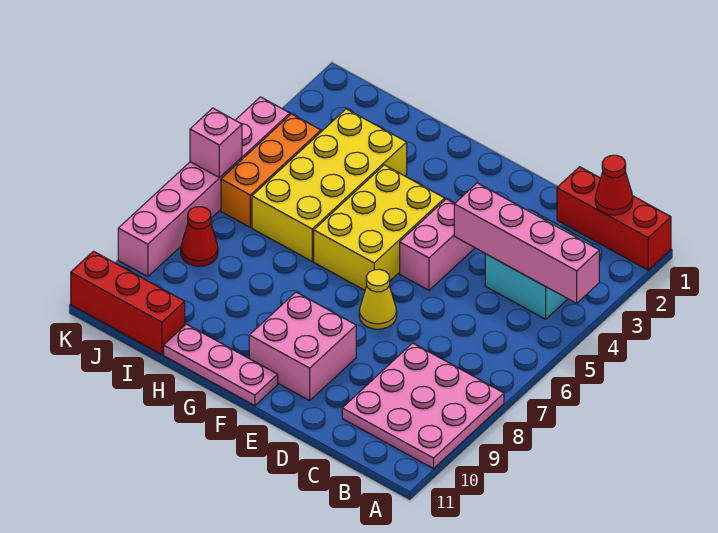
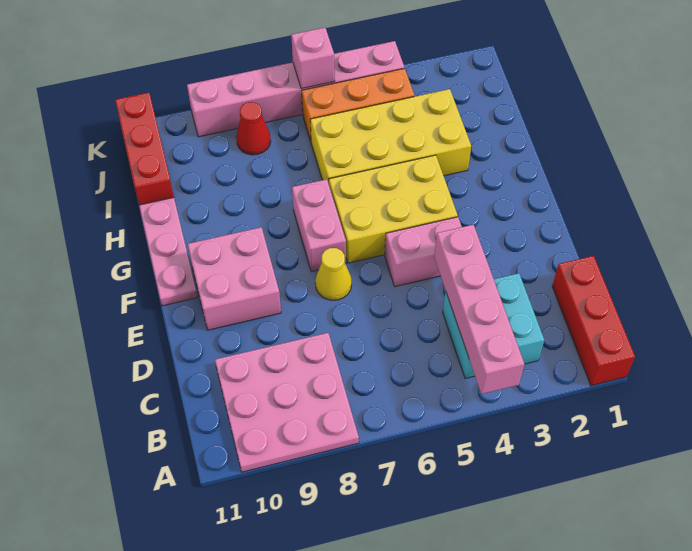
red cone B1 level 2 -> none
none -> pink brick F7:G7 level 1

